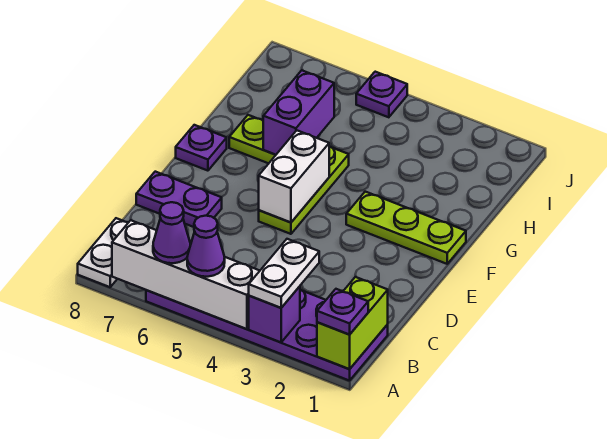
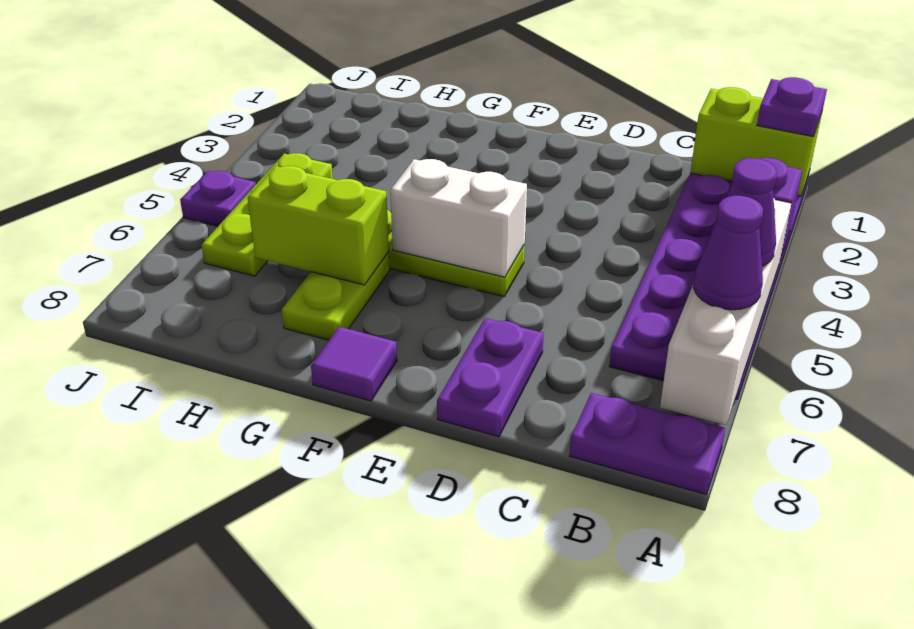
white plate A3:B3 level 3 -> none
white plate A8:B8 level 1 -> purple plate A8:B8 level 1
lime plate F1:F3 level 1 -> lime plate I4:I6 level 1
purple plate F8 level 1 -> purple tile F8 level 1
purple brick G6:H6 level 2 -> lime brick G6:H6 level 2

